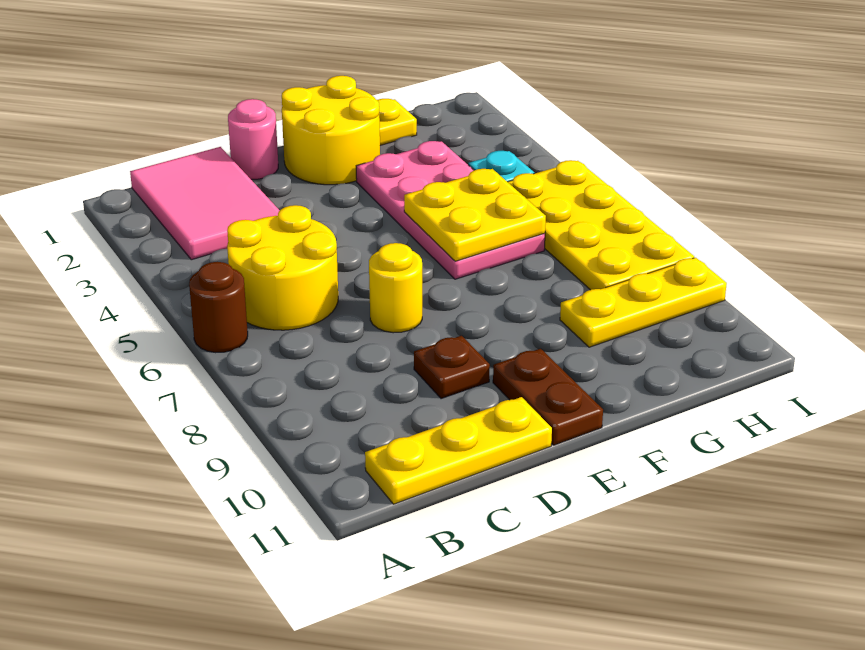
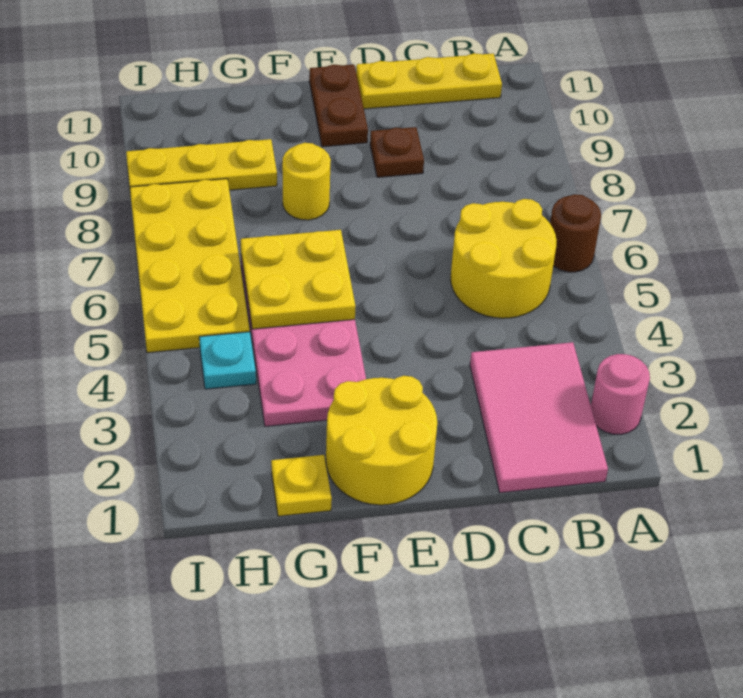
pink round brick D1 level 1 -> pink round brick A2 level 1
yellow round brick D7 level 1 -> yellow round brick F8 level 1

